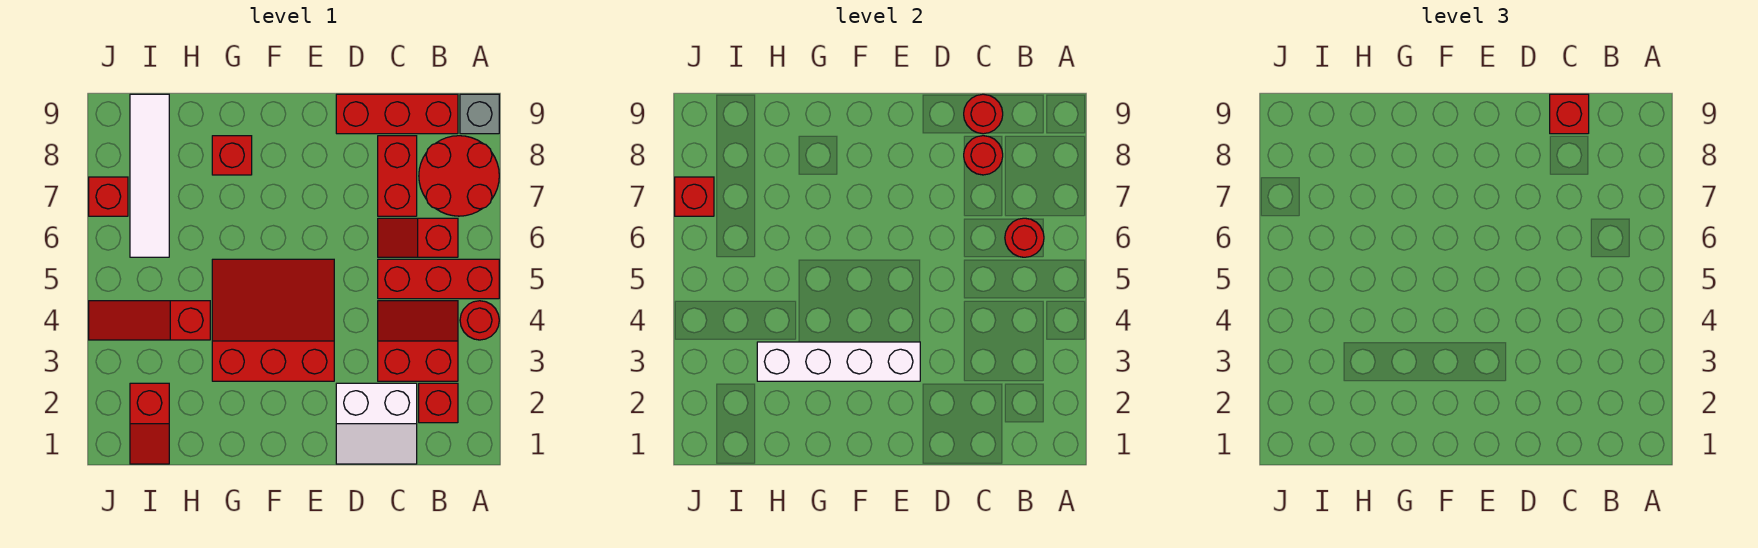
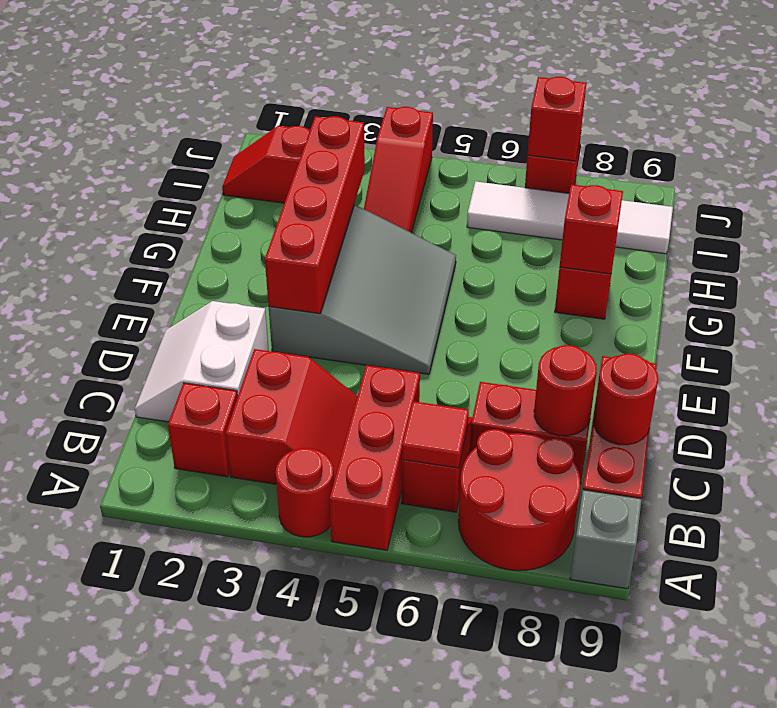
red round brick B6 level 2 -> red tile B6 level 2
red brick C9 level 3 -> red brick G8 level 2
red slope E3:G5 level 1 top 3 -> grey slope E3:G5 level 1 top 3
white brick E3:H3 level 2 -> red brick E3:H3 level 2
red slope H4:J4 level 1 top H -> red slope H4:J4 level 1 top J

